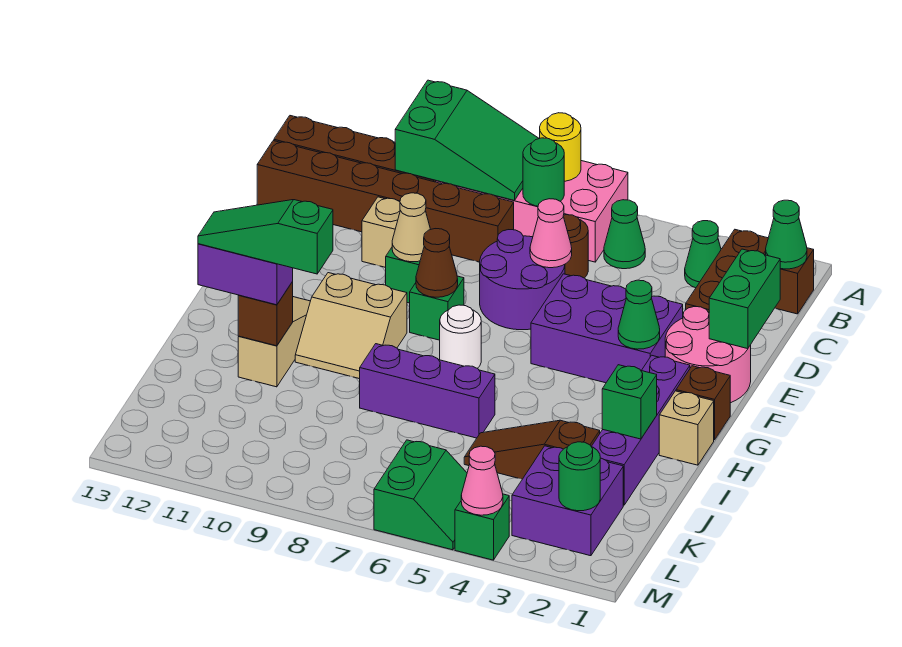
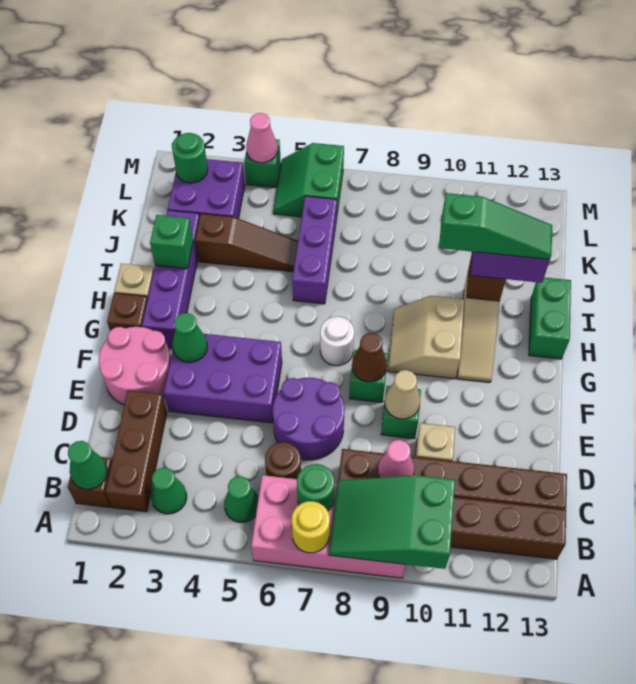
green brick D1:E1 level 2 -> green brick H13:I13 level 1
pink cone D6 level 2 -> pink cone C9 level 2
tan slope G9:H10 level 1 top G -> tan slope G9:H10 level 1 top 10
purple brick I6:I8 level 1 -> purple brick I6:K6 level 1

